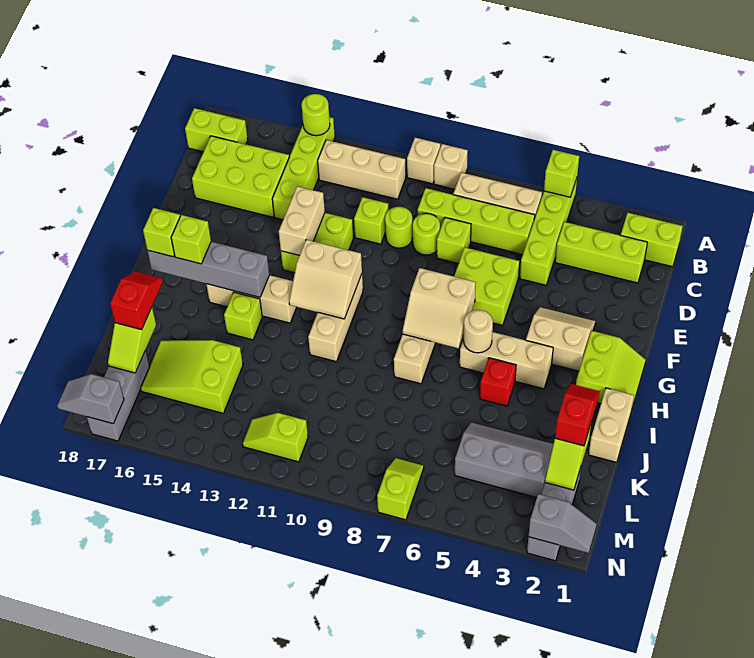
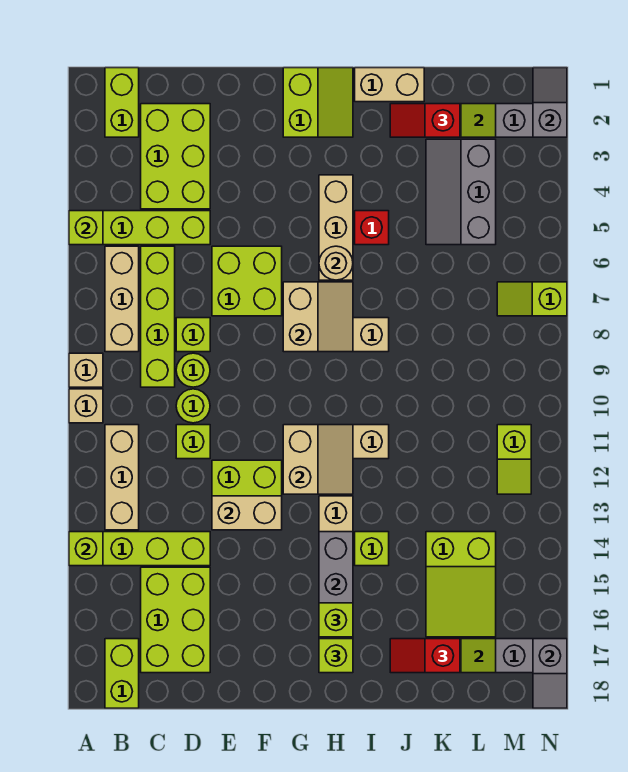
lime round brick A14 level 2 -> lime brick A14 level 2
lime brick C2:C4 level 1 -> lime brick C2:D4 level 1
tan slope F3:G4 level 1 top G -> none
lime slope G1:H2 level 1 top 2 -> lime slope G1:H2 level 1 top G

